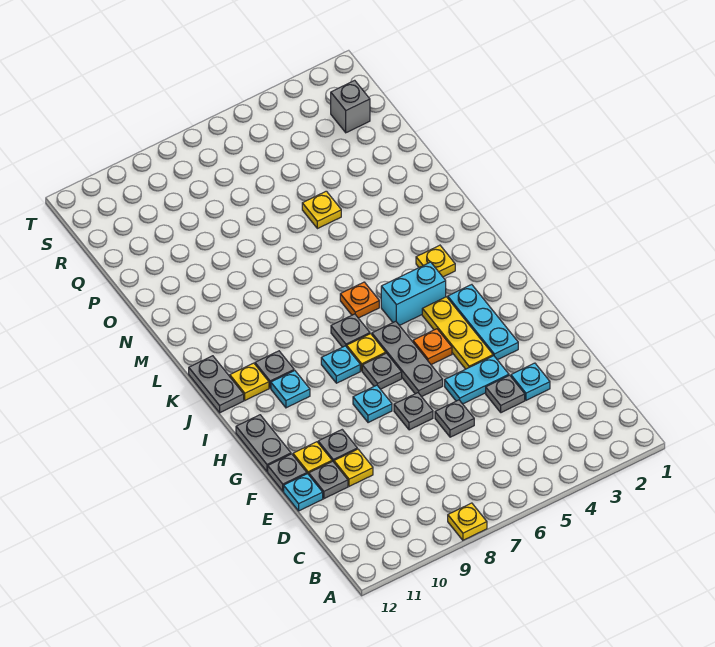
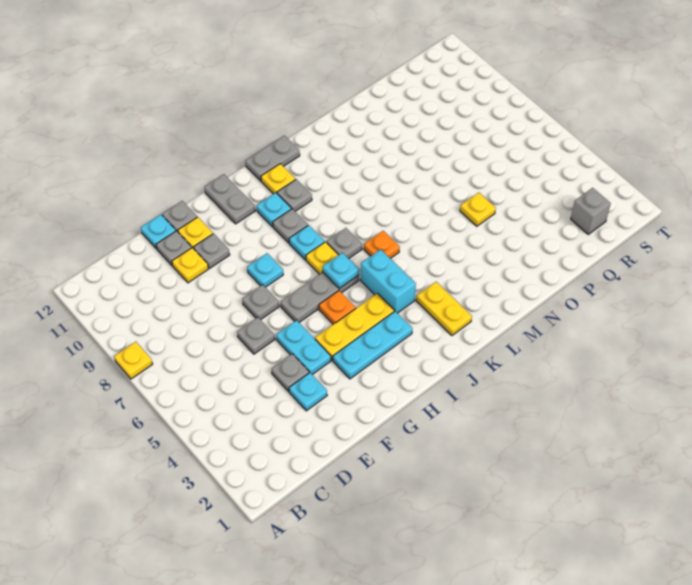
grey plate G12:H12 level 1 -> grey plate H11:H12 level 1
grey plate H7 level 1 -> grey plate I9 level 1
none -> cyan plate I6 level 2
yellow plate K3 level 1 -> yellow plate K2:K3 level 1

